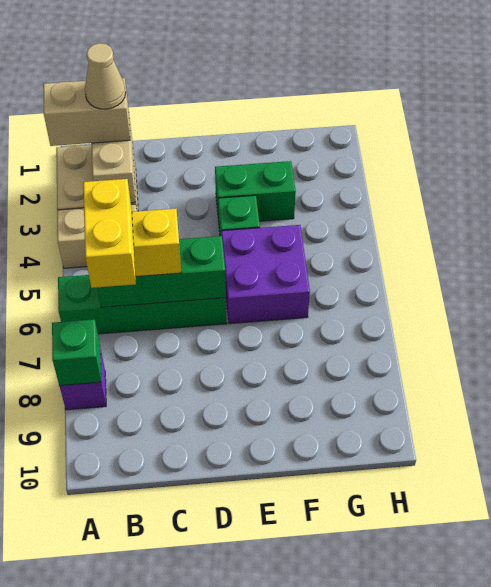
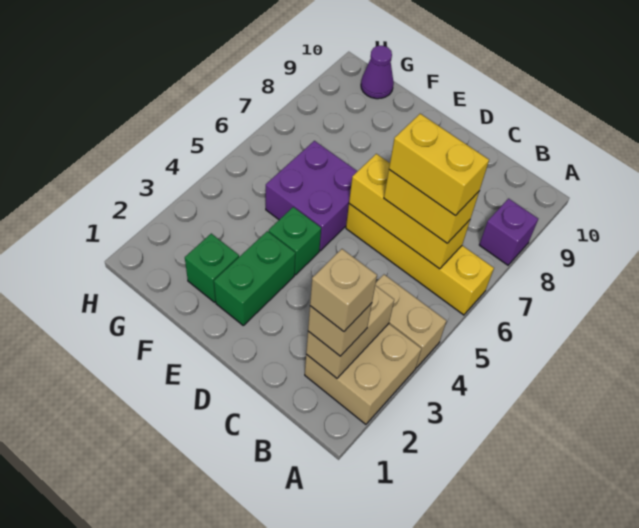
tan brick A2:B2 level 3 -> tan brick B2 level 3
green brick A6:D6 level 1 -> yellow brick A6:D6 level 1
green brick A8 level 2 -> green brick F2 level 1
tan cone B2 level 4 -> tan brick B2 level 4
green brick B6:D6 level 2 -> yellow brick B6:D6 level 2
yellow brick B6:B7 level 4 -> yellow brick B6:C6 level 4
green brick E3:F3 level 1 -> green brick E2:E3 level 1
none -> purple cone G10 level 1

